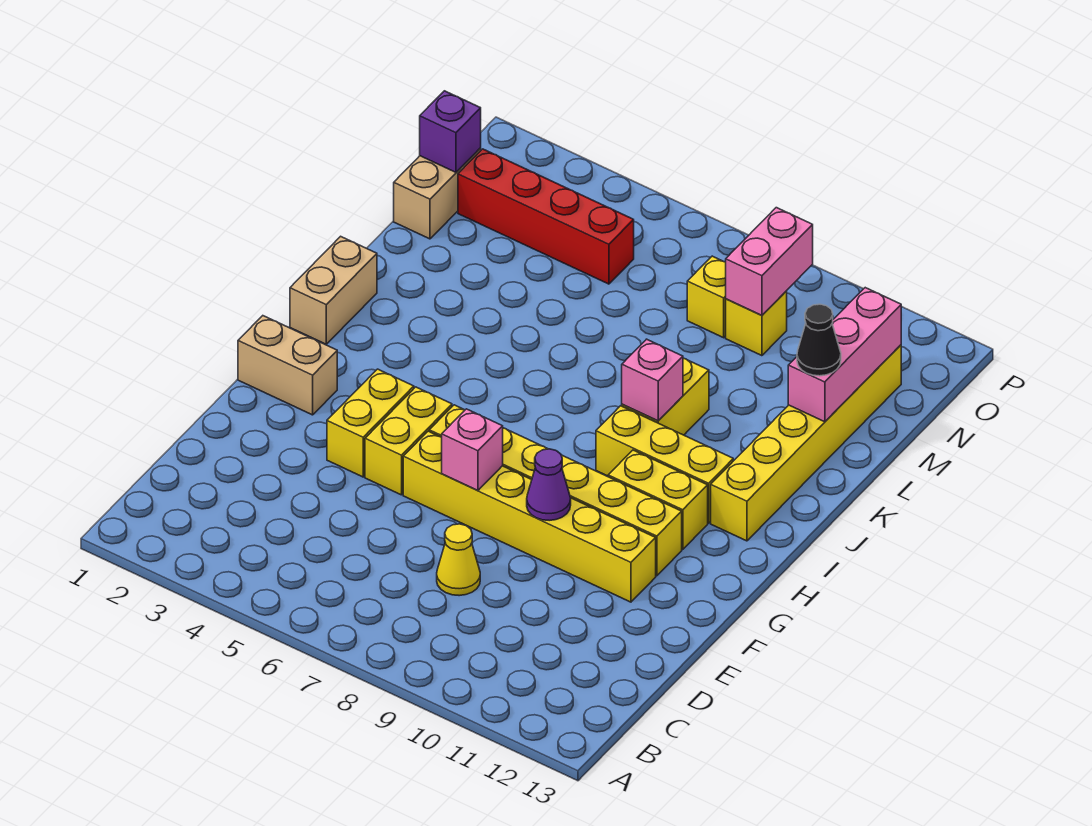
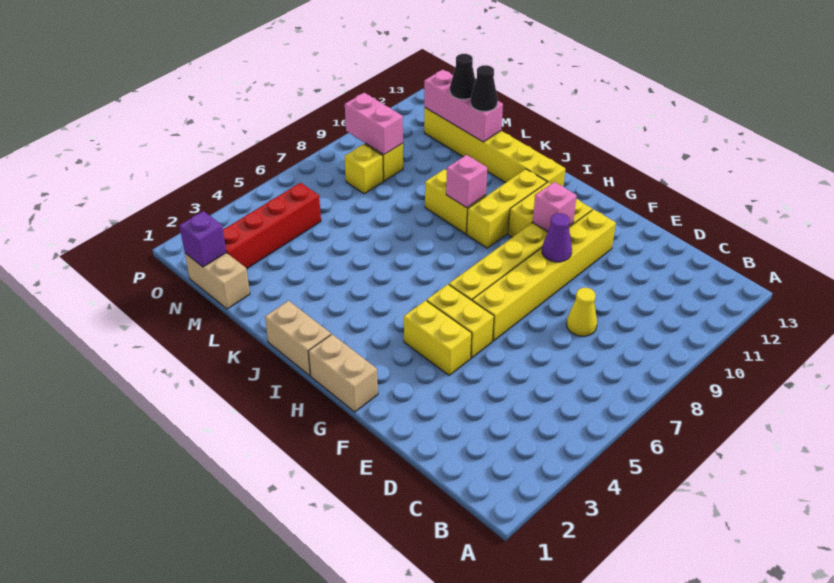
pink brick F7 level 2 -> pink brick G10 level 2
tan brick G1:G2 level 1 -> tan brick G1:H1 level 1
none -> black cone M12 level 3

